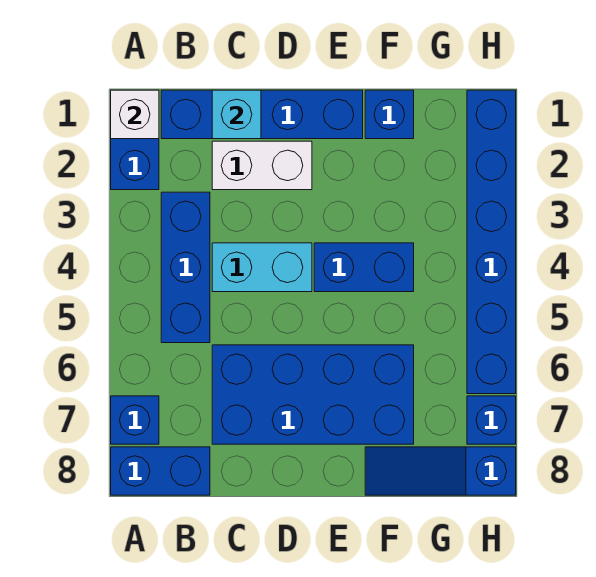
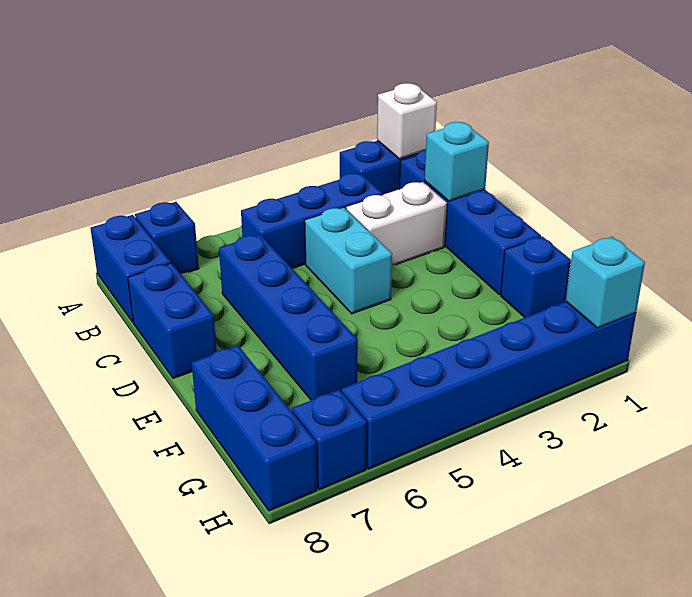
white brick C2:D2 level 1 -> white brick C2:C3 level 1
blue brick C6:F7 level 1 -> blue brick C6:F6 level 1
blue brick E4:F4 level 1 -> blue brick C8:D8 level 1
blue slope F8:H8 level 1 top H -> blue brick F8:H8 level 1
none -> cyan brick H1 level 2

